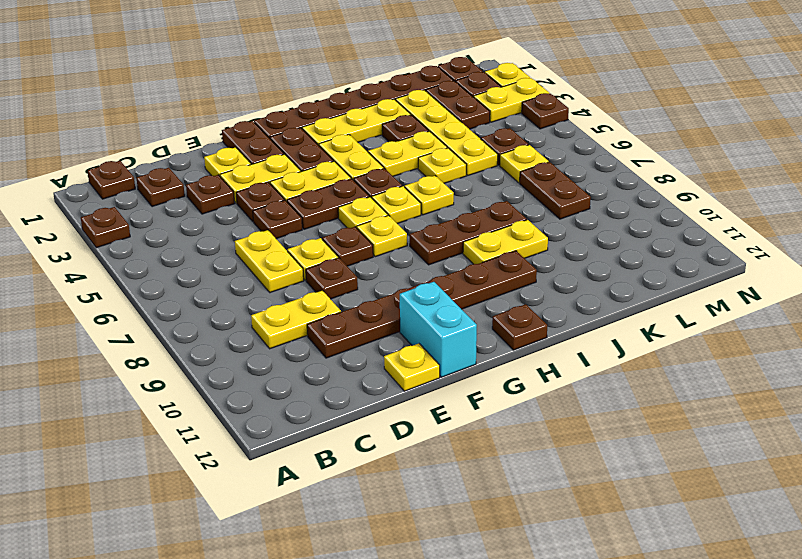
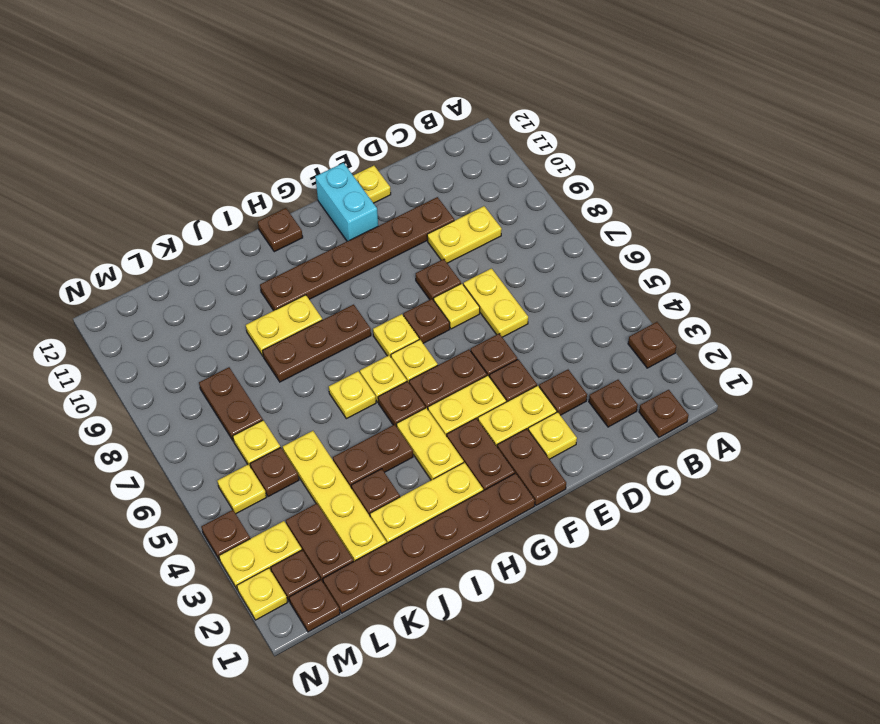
yellow plate I4:J4 level 1 -> brown plate I4:J4 level 1
yellow plate J5 level 1 -> yellow plate M5 level 1

